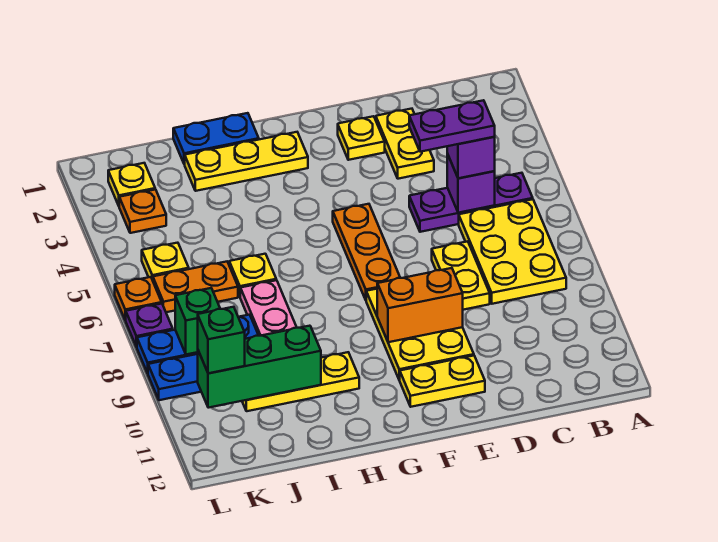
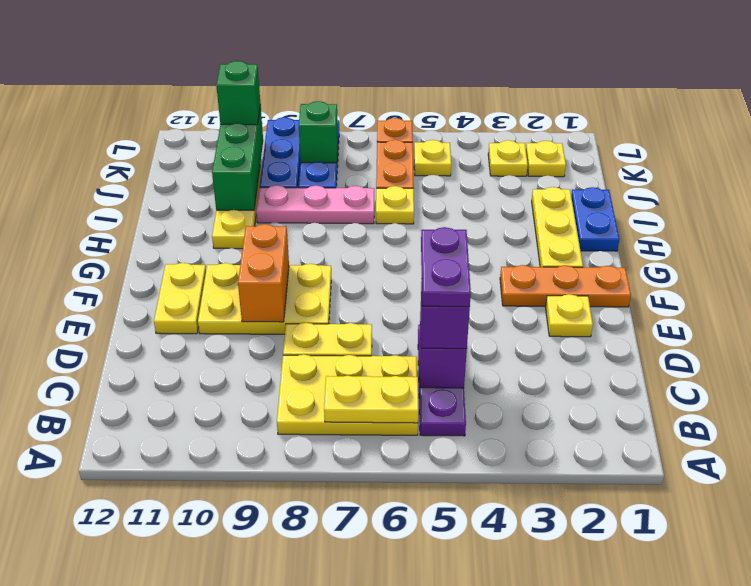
yellow plate D2:D3 level 1 -> yellow plate B6:B7 level 2
orange plate F5:F7 level 1 -> orange plate F1:F3 level 1
orange plate K3 level 1 -> yellow plate K3 level 1
purple plate L7 level 1 -> none

